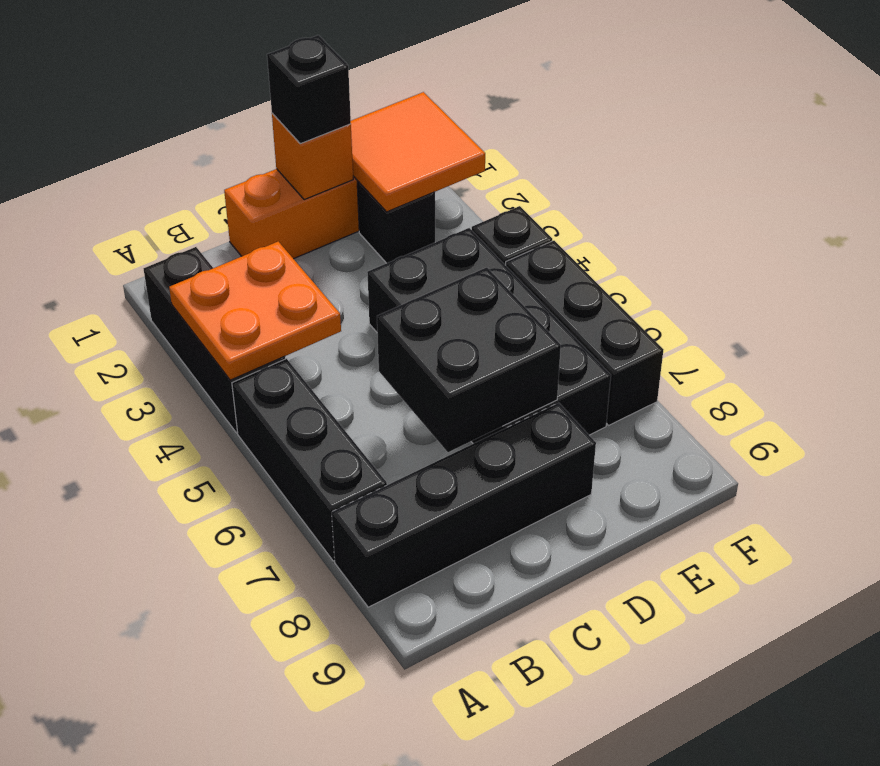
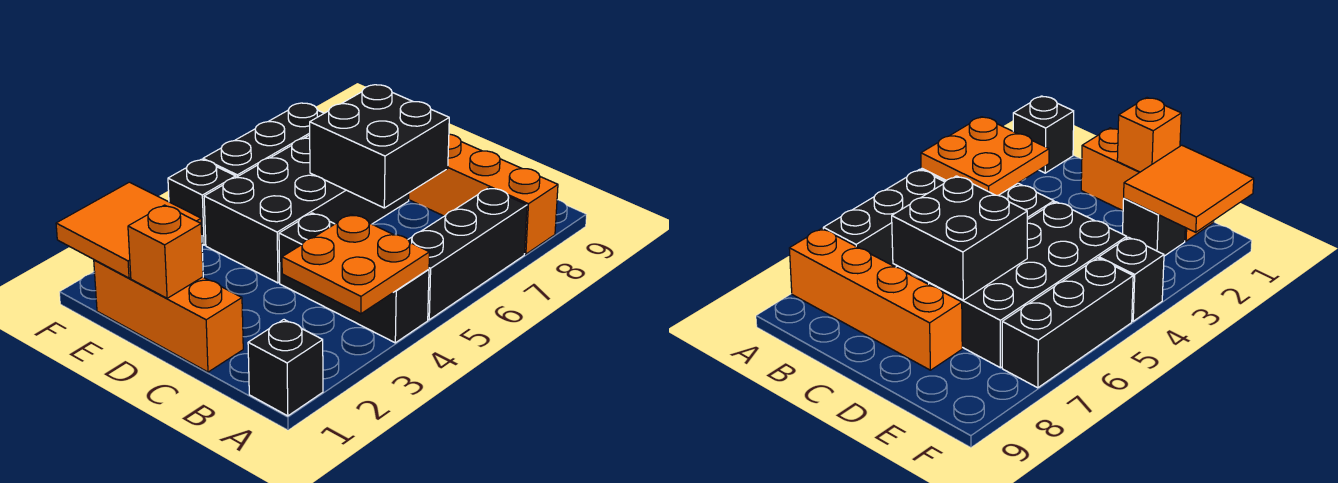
black brick A2:A4 level 1 -> black brick A4:C4 level 1
black brick A8:D8 level 1 -> orange brick A8:D8 level 1
black brick D1 level 3 -> black brick A1 level 1

